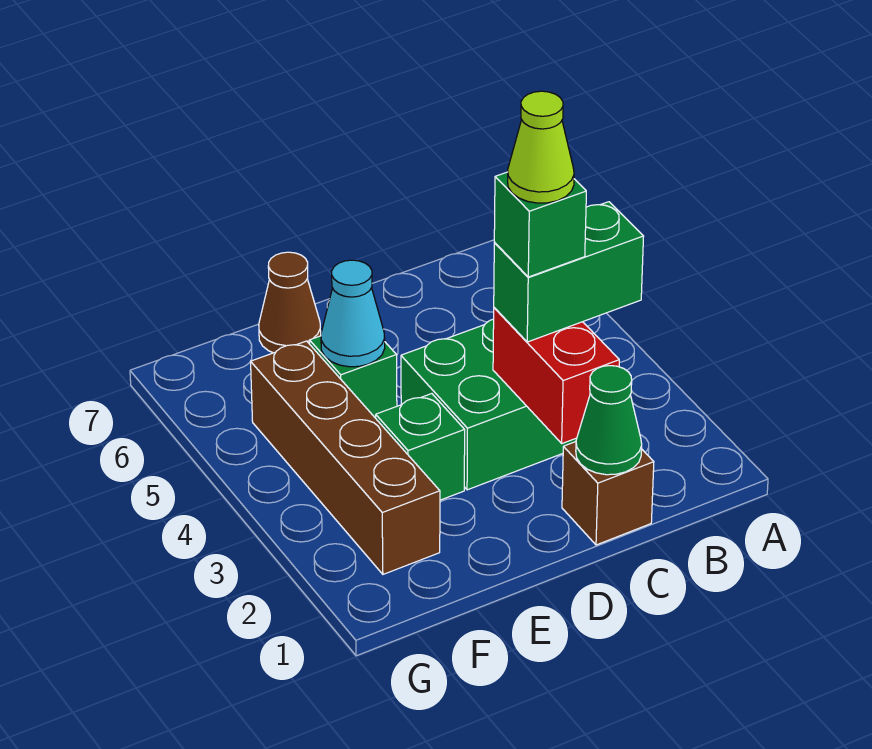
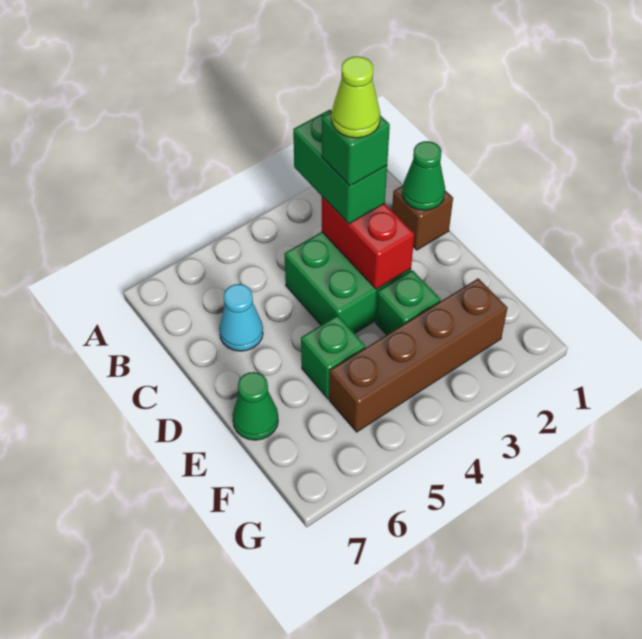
red brick C2:C3 level 2 -> red brick C3:D3 level 2
cyan cone E5 level 2 -> cyan cone C6 level 1
brown cone E7 level 1 -> green cone E7 level 1

